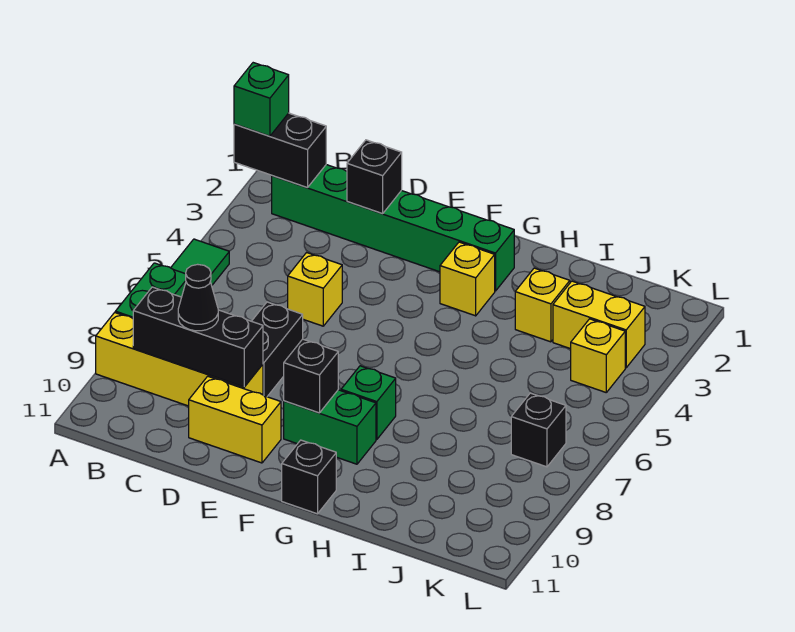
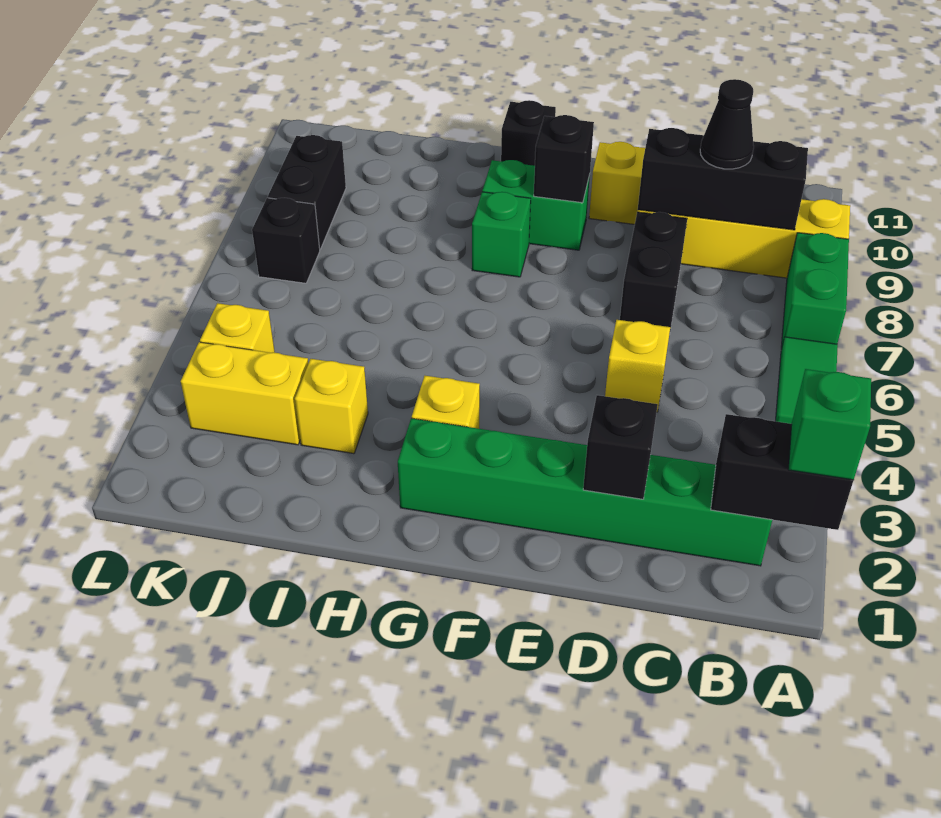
none -> black brick K8:K9 level 1

